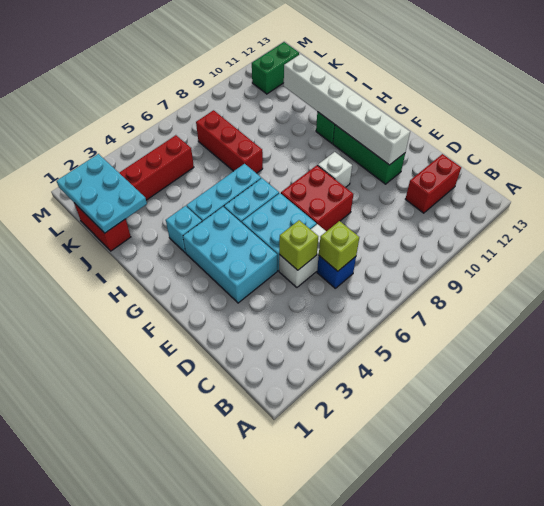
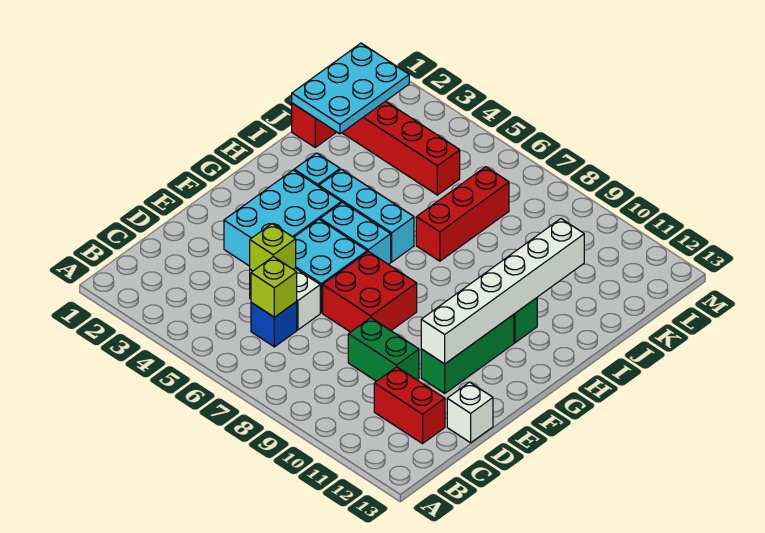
white brick F9 level 1 -> white brick D13 level 1
green brick L11:L12 level 1 -> green brick D9:D10 level 1

